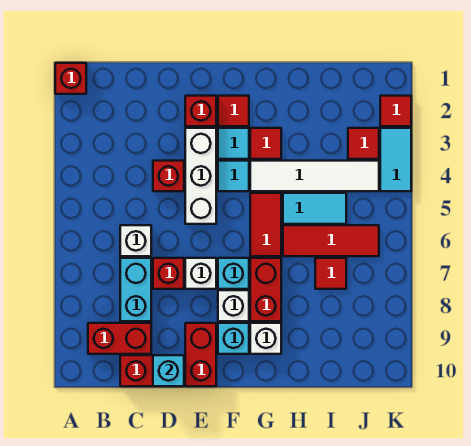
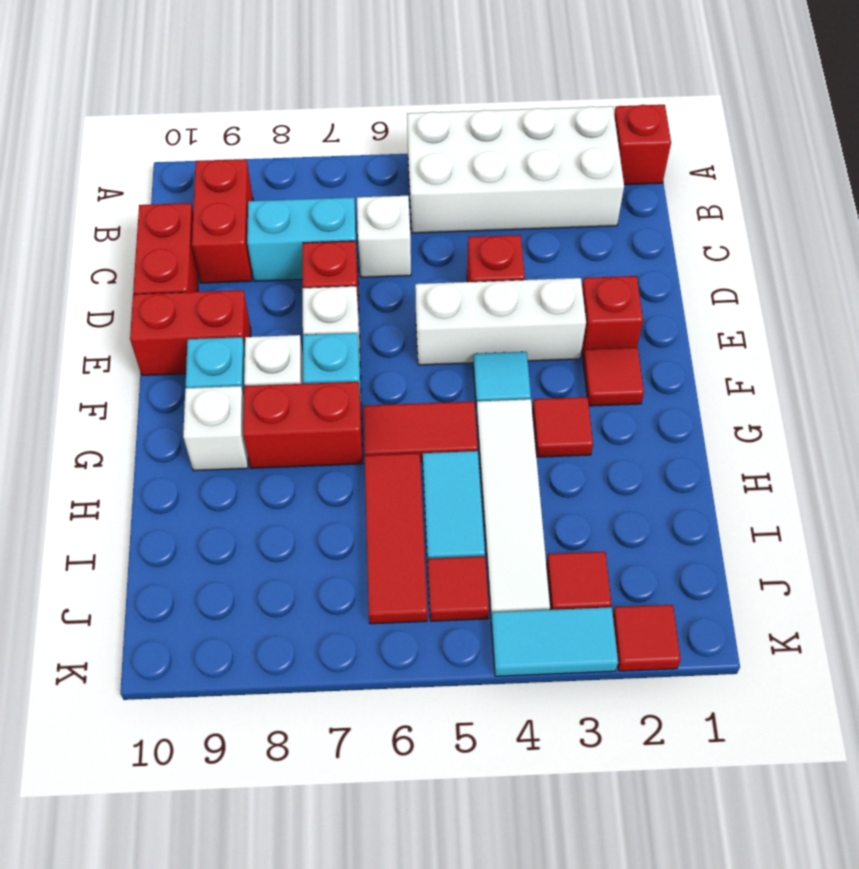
none -> white brick A2:B5 level 1
cyan brick D10 level 2 -> none
cyan tile F3 level 1 -> none
red tile I7 level 1 -> red tile J5 level 1

